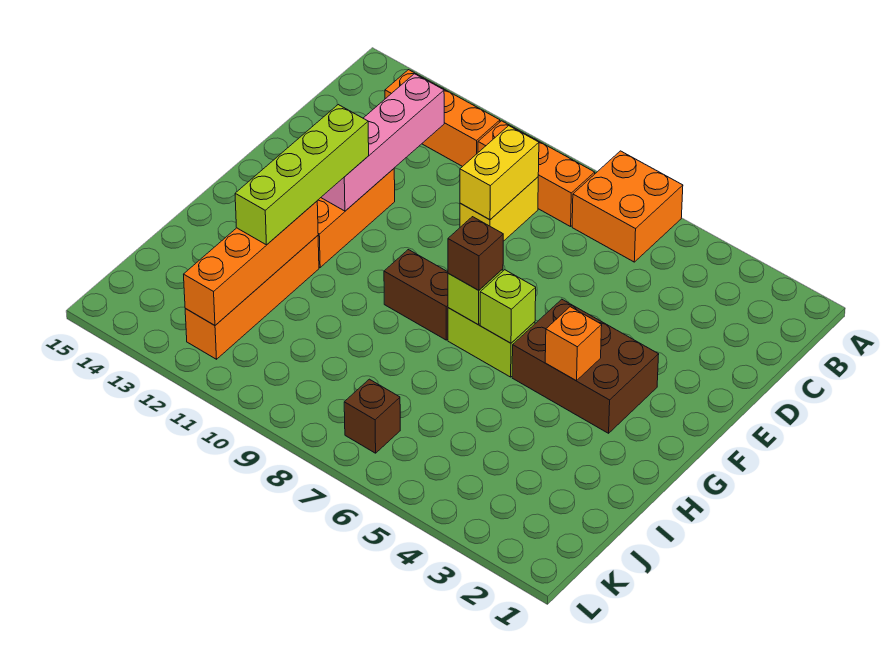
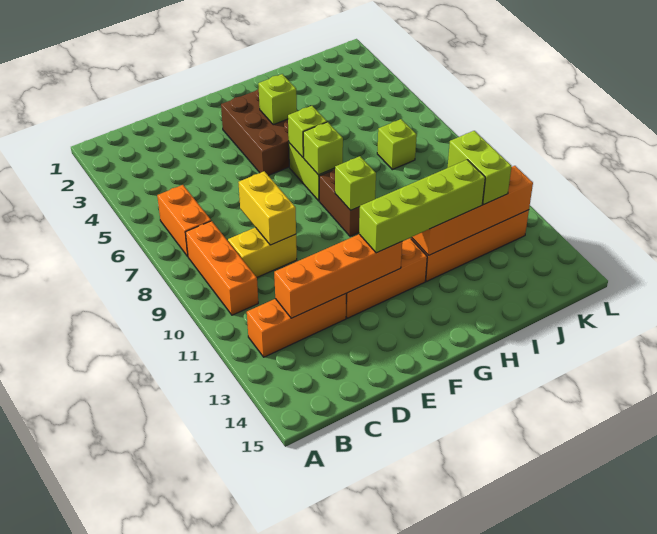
orange brick A6:B7 level 1 -> orange brick B6:B7 level 1
orange brick B11:B13 level 1 -> orange brick B12:D12 level 1
yellow brick C9:D9 level 2 -> yellow brick D8:D9 level 2
pink brick C12:F12 level 2 -> orange brick C12:F12 level 2
orange brick G4 level 2 -> lime brick G4 level 2
brown brick G7 level 3 -> none
none -> lime brick G9 level 2
none -> lime brick J7 level 1
none -> lime brick J11:J12 level 3
brown brick K7 level 1 -> none

